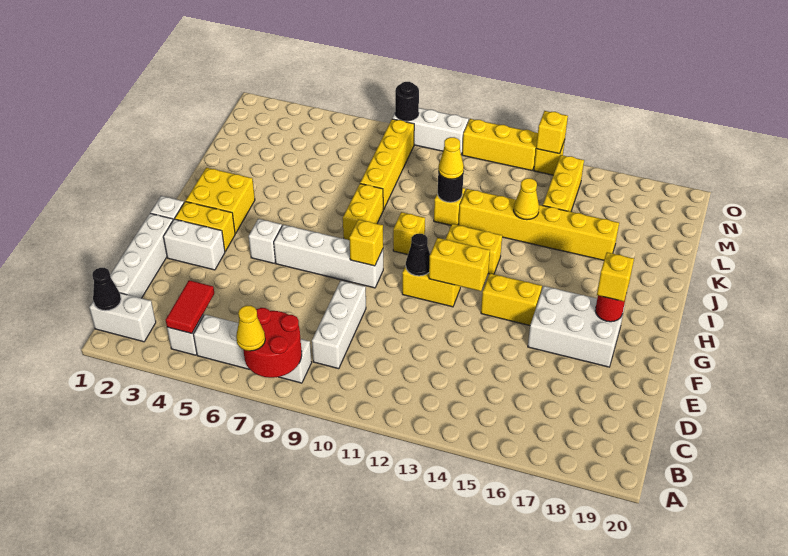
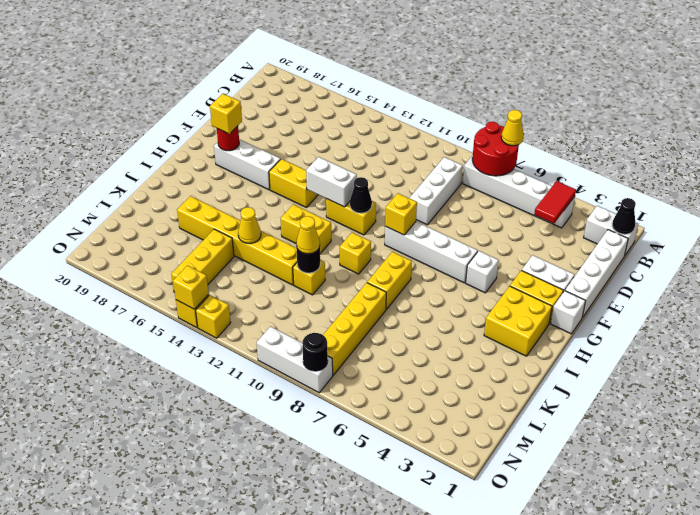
white brick F16:G18 level 1 -> white brick G16:G18 level 1
yellow brick G12:G13 level 2 -> white brick G12:G13 level 2
yellow brick O11:O13 level 1 -> yellow brick O13 level 1

